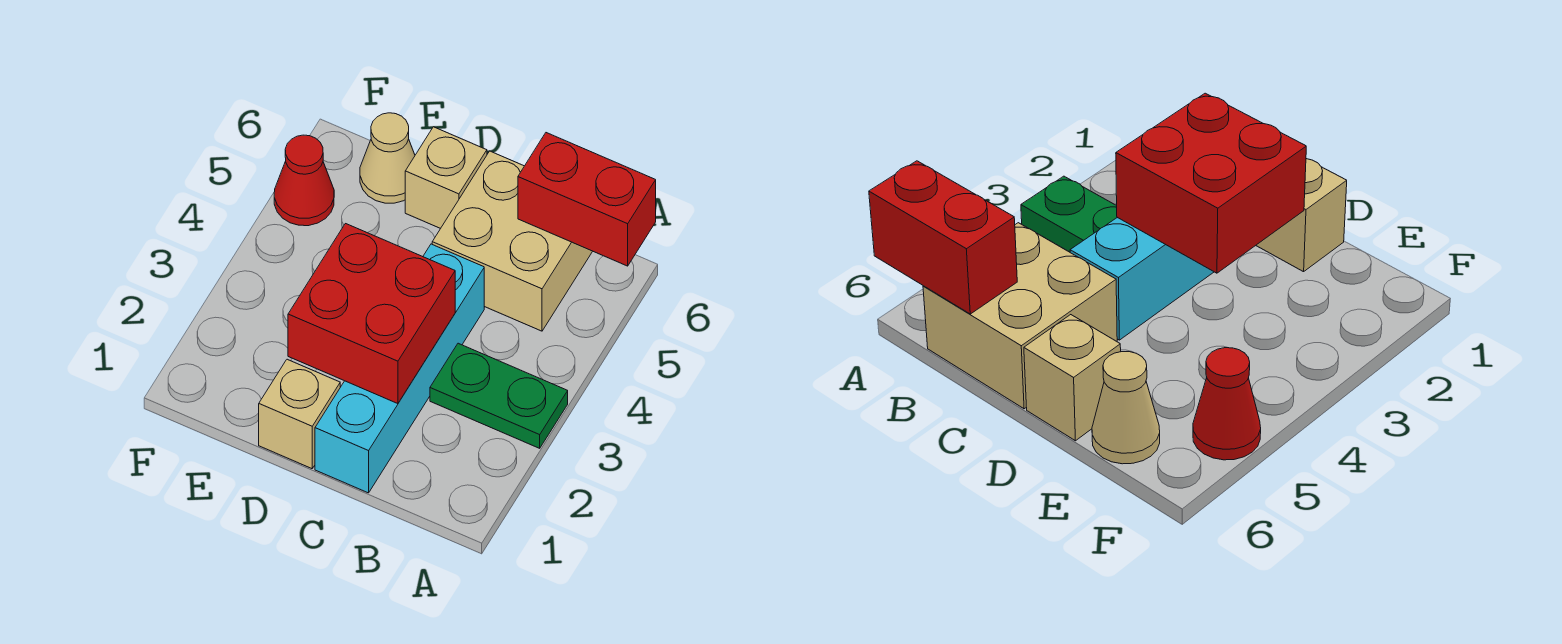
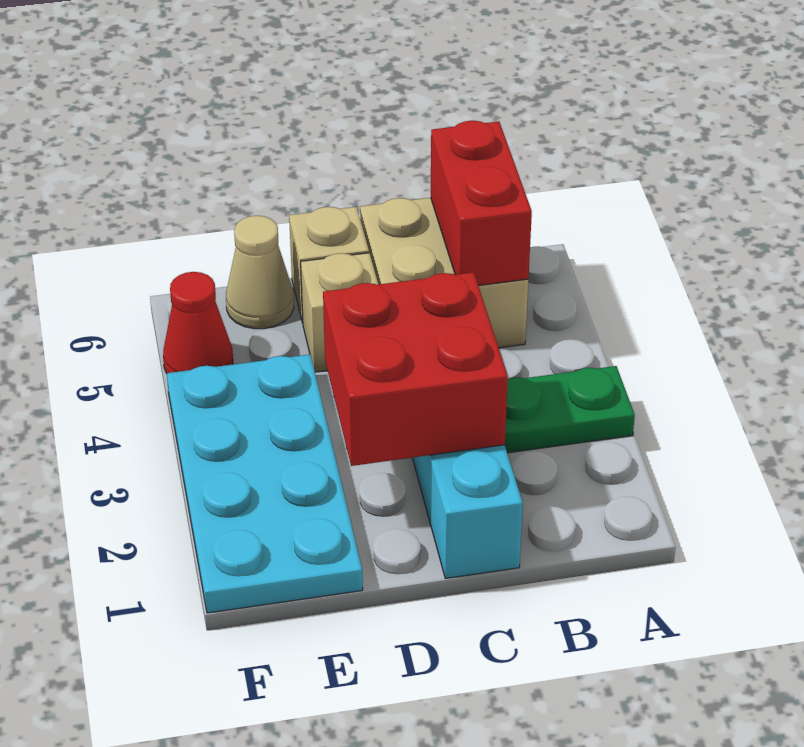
red brick A6:B6 level 2 -> red brick B5:B6 level 2
tan brick D1 level 1 -> tan brick D5 level 1
none -> cyan plate E1:F4 level 1

